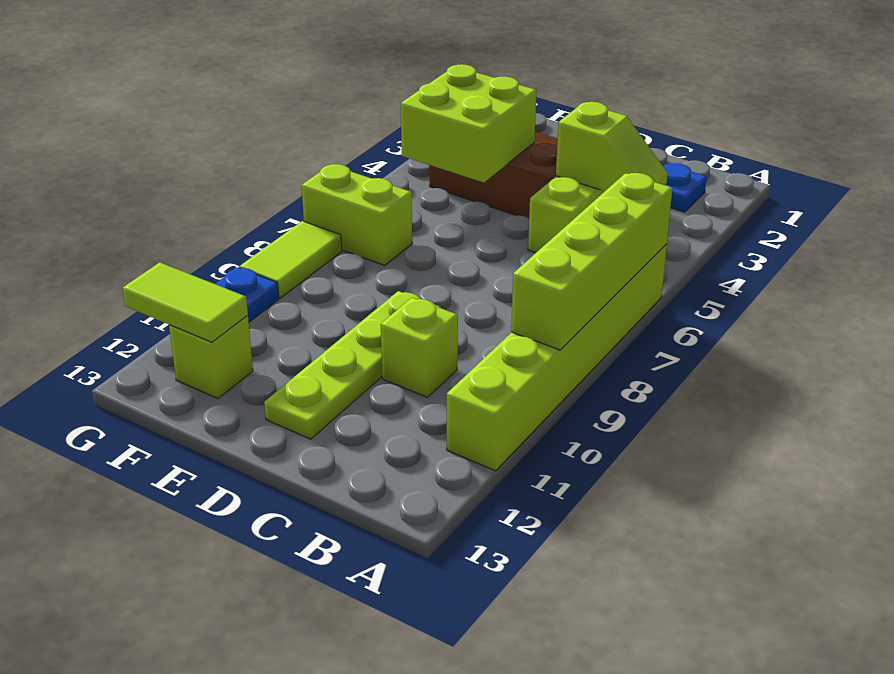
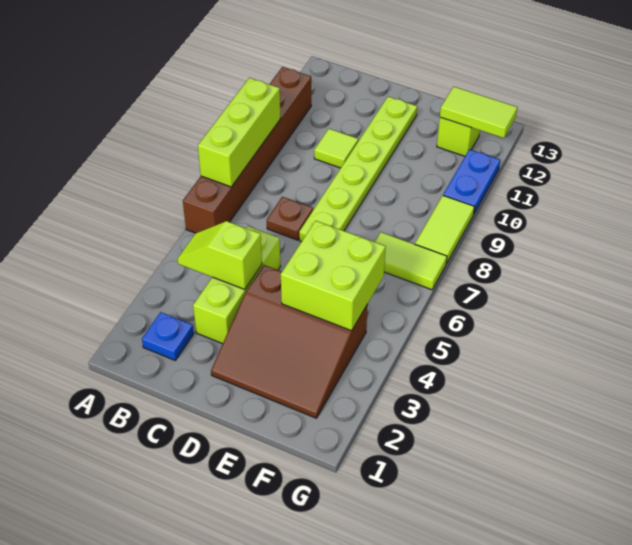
lime brick A6:A11 level 1 -> brown brick A6:A11 level 1
lime brick A6:A9 level 2 -> lime brick A7:A9 level 2
none -> brown plate C7 level 1
lime brick C10 level 1 -> lime tile C10 level 1
lime plate D9:D12 level 1 -> lime plate D7:D12 level 1
lime brick F7:G7 level 1 -> lime tile F7:G7 level 1

